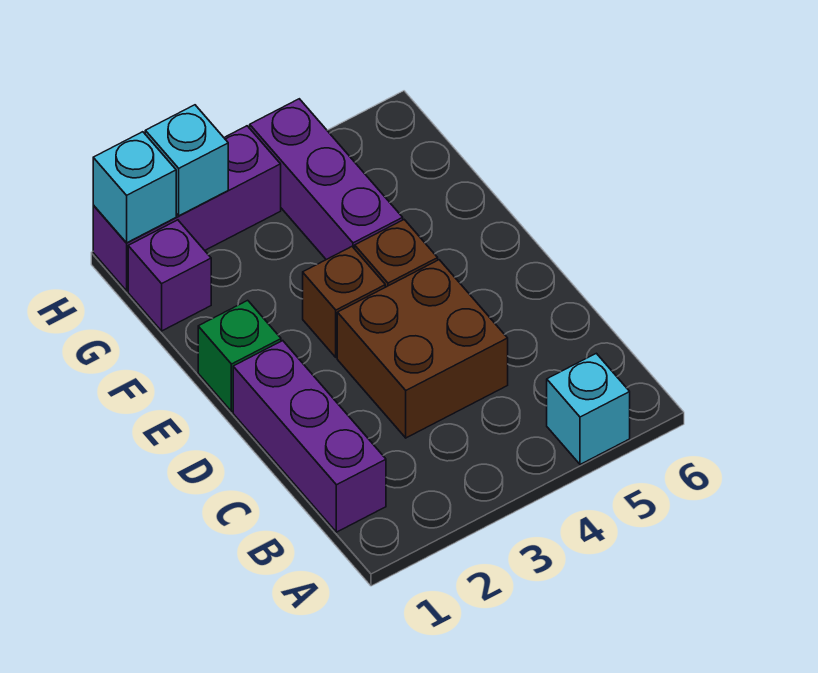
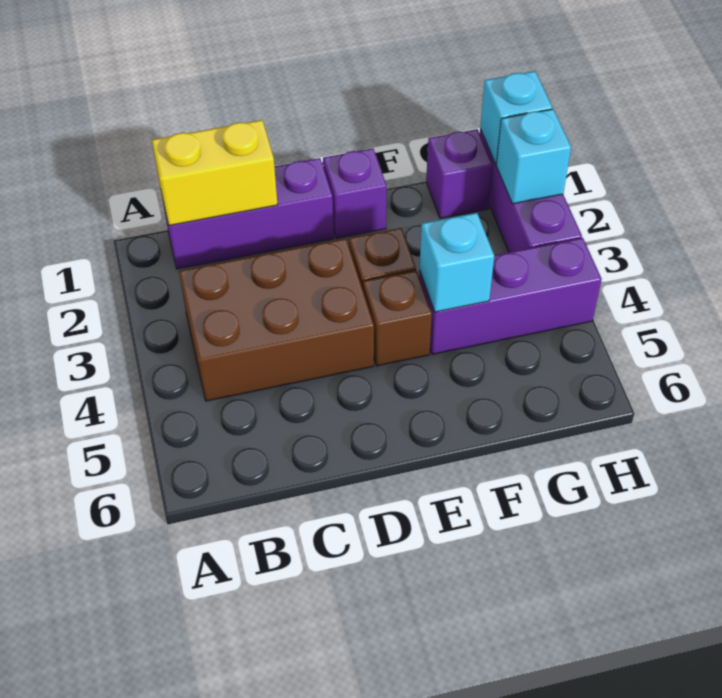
cyan brick A5 level 1 -> cyan brick F4 level 2
none -> yellow brick B1:C1 level 2
brown brick C3:D4 level 1 -> brown brick B3:D4 level 1
green brick E1 level 1 -> purple brick E1 level 1

